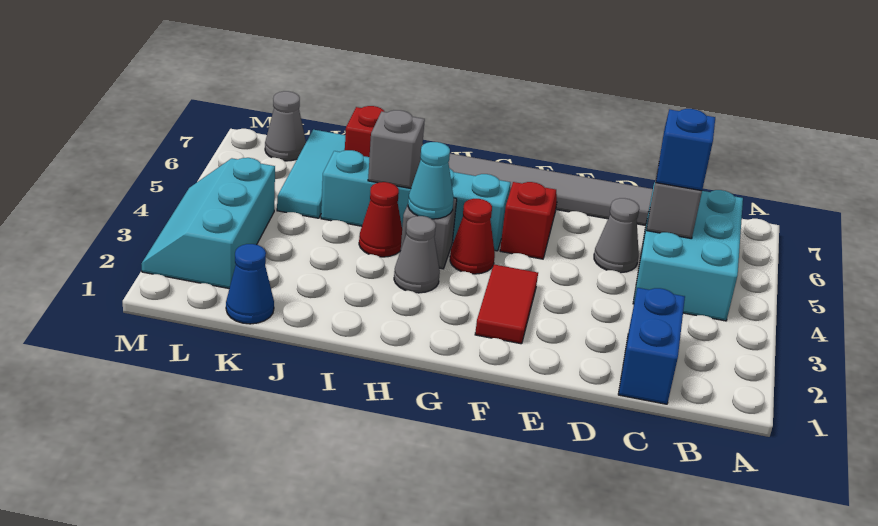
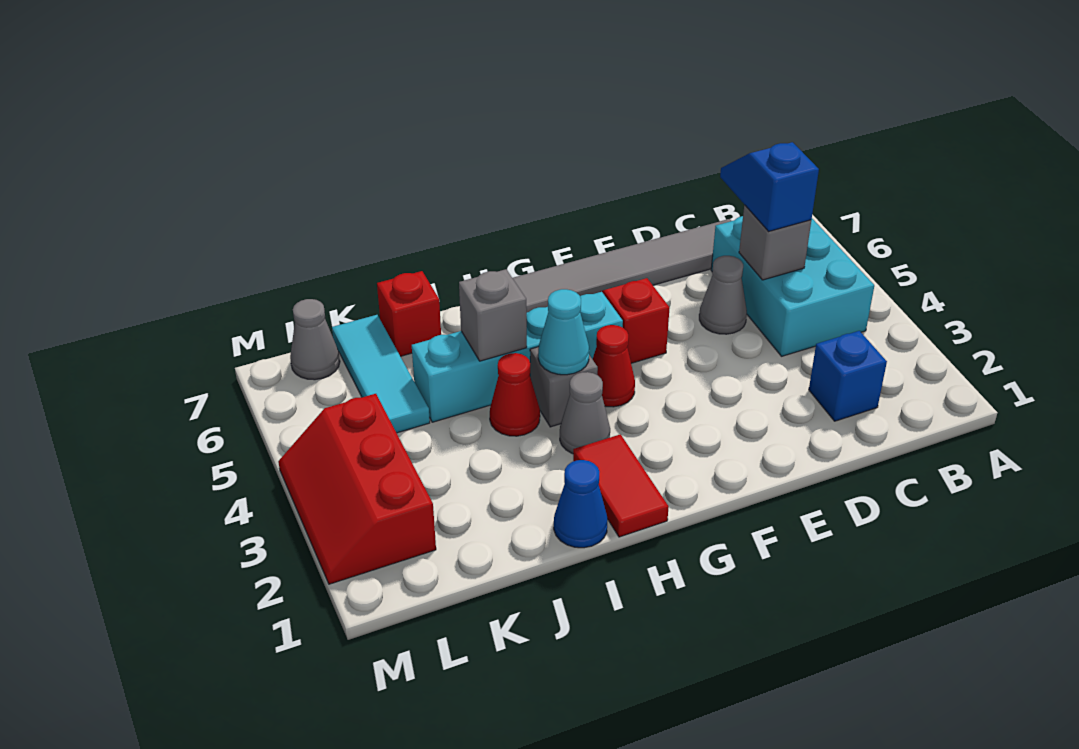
blue brick C1:C2 level 1 -> blue brick C2 level 1
red tile F2:F3 level 1 -> red tile H1:H2 level 1
blue cone K1 level 1 -> blue cone I1 level 1
cyan slope L2:M4 level 1 top L -> red slope L2:M4 level 1 top L

